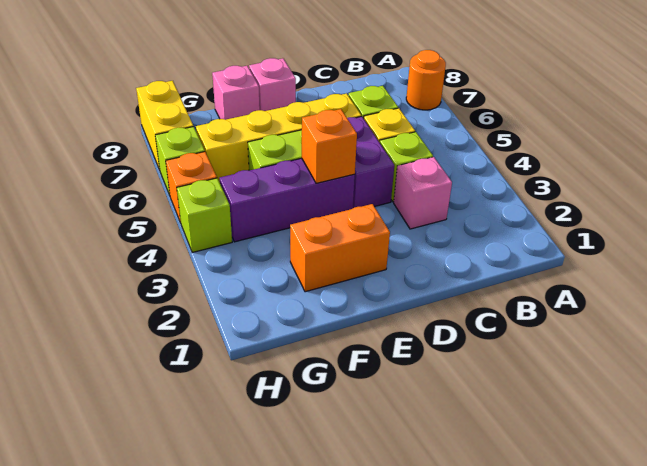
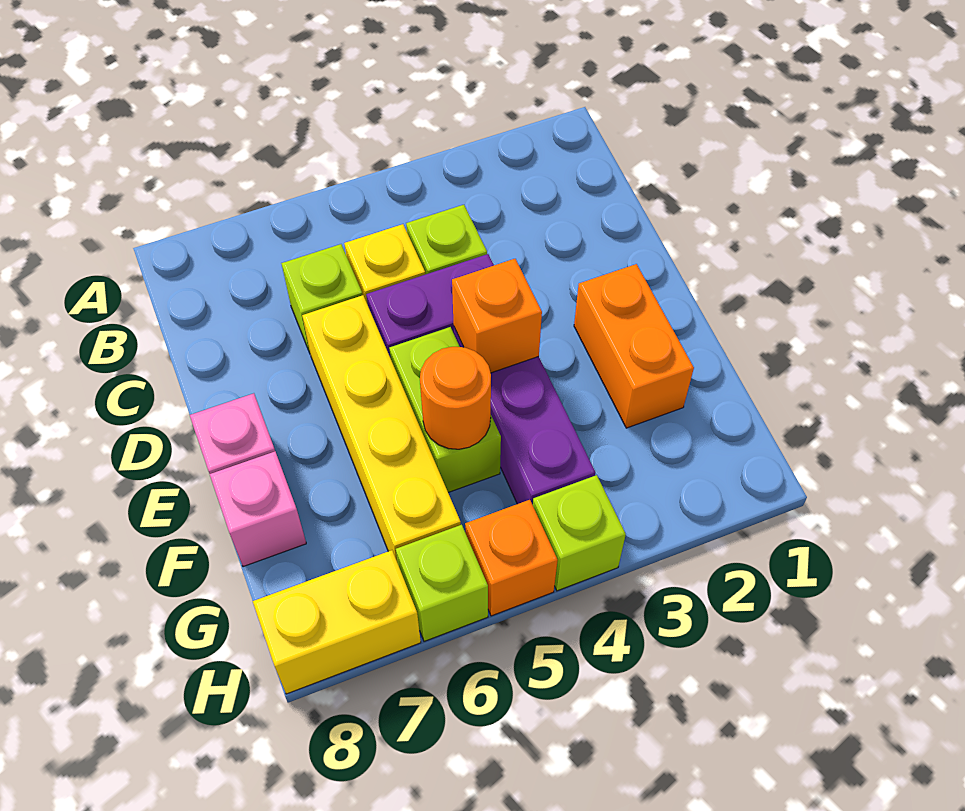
orange round brick A7 level 1 -> orange round brick F5 level 2
pink brick C3 level 1 -> none

